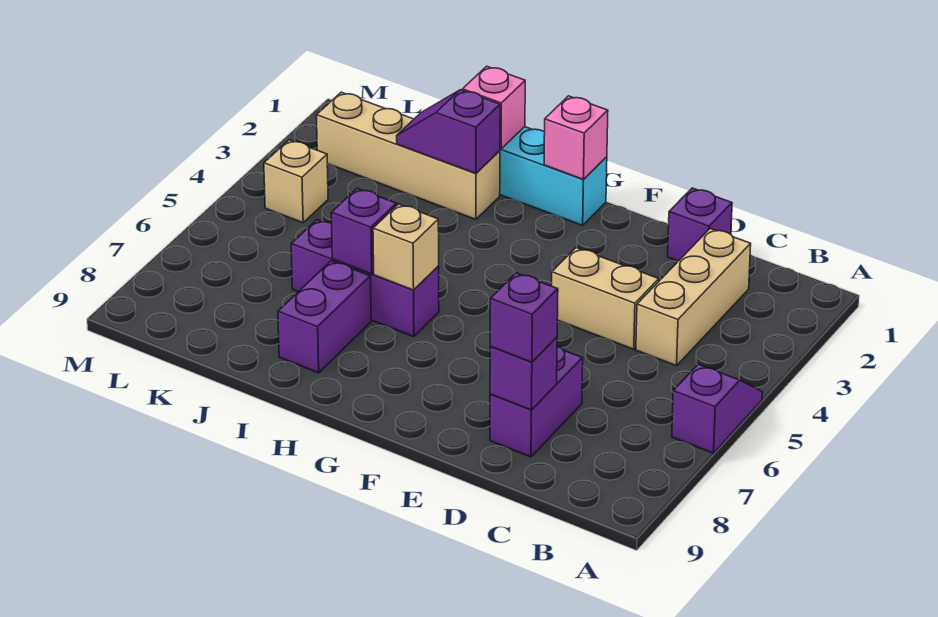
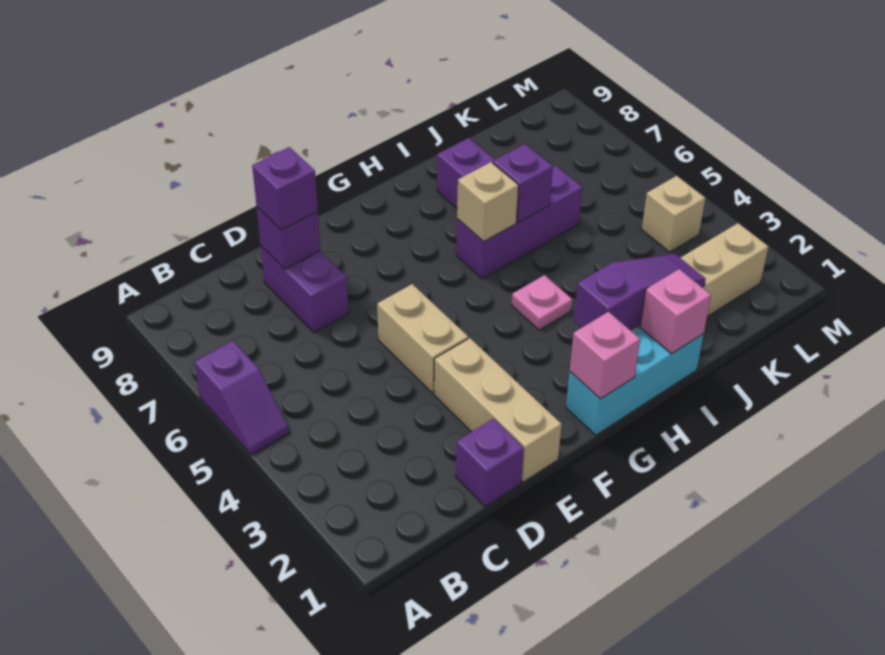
tan brick C2:C4 level 1 -> tan brick E1:E3 level 1
tan brick D4:E4 level 1 -> tan brick E4:E5 level 1
none -> pink plate H4 level 1
purple slope I2:J2 level 2 top I -> purple slope H2:J2 level 2 top H

